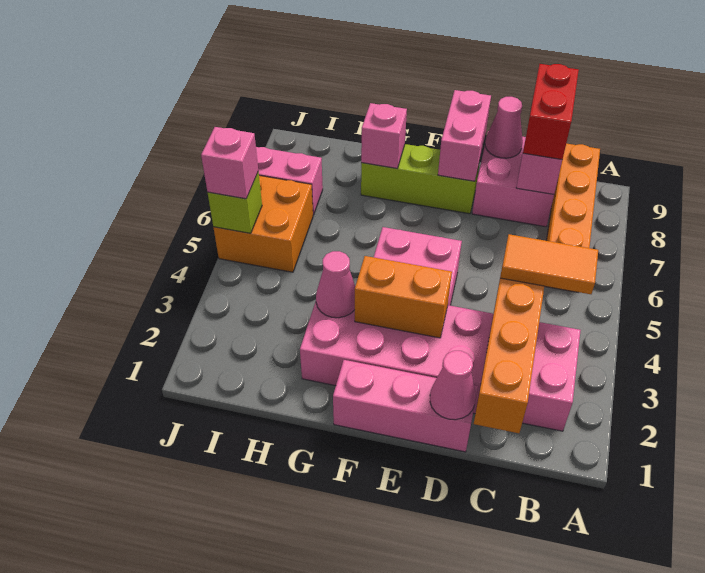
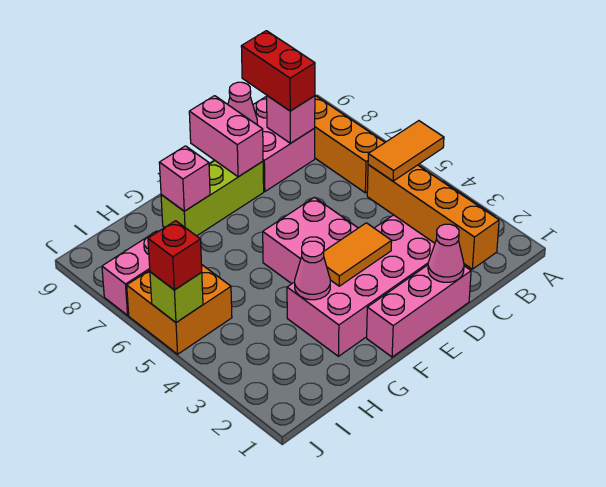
orange brick E3:F3 level 2 -> orange tile E3:F3 level 2
pink brick J5 level 3 -> red brick J5 level 3

